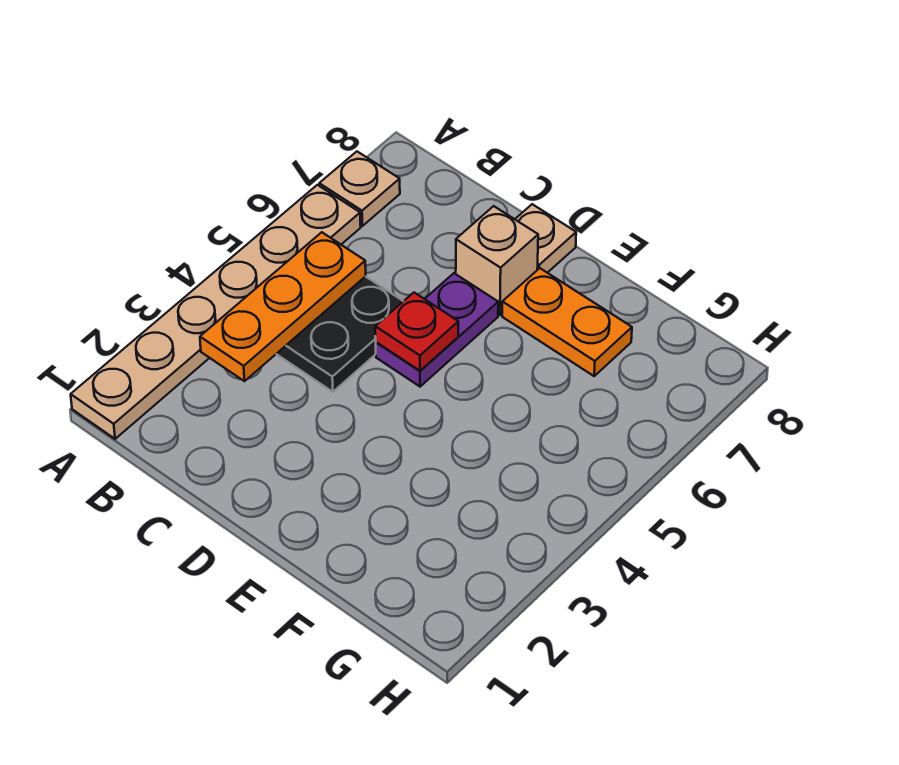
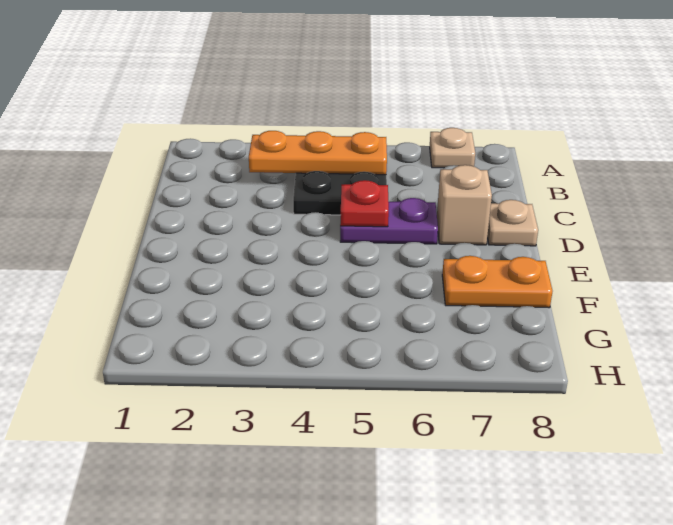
tan plate A1:A6 level 1 -> none
orange plate E7:F7 level 1 -> orange plate F7:F8 level 1

